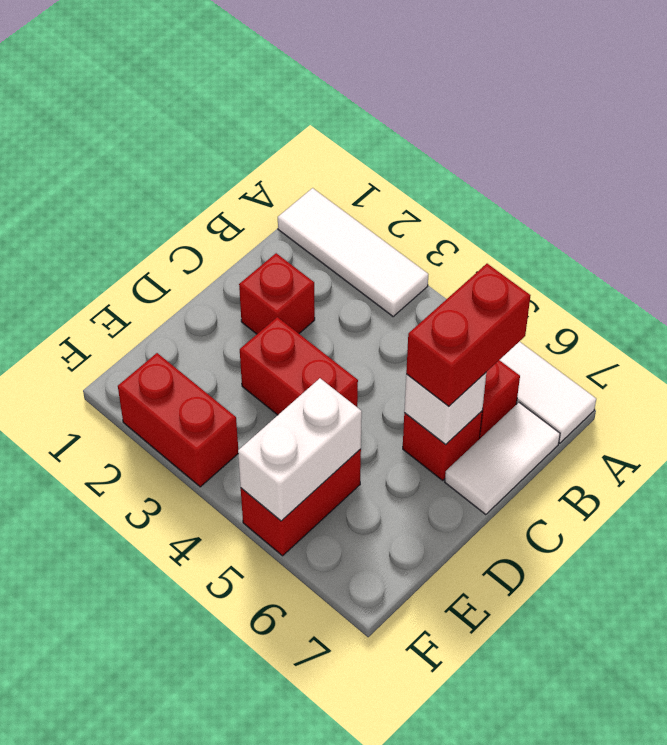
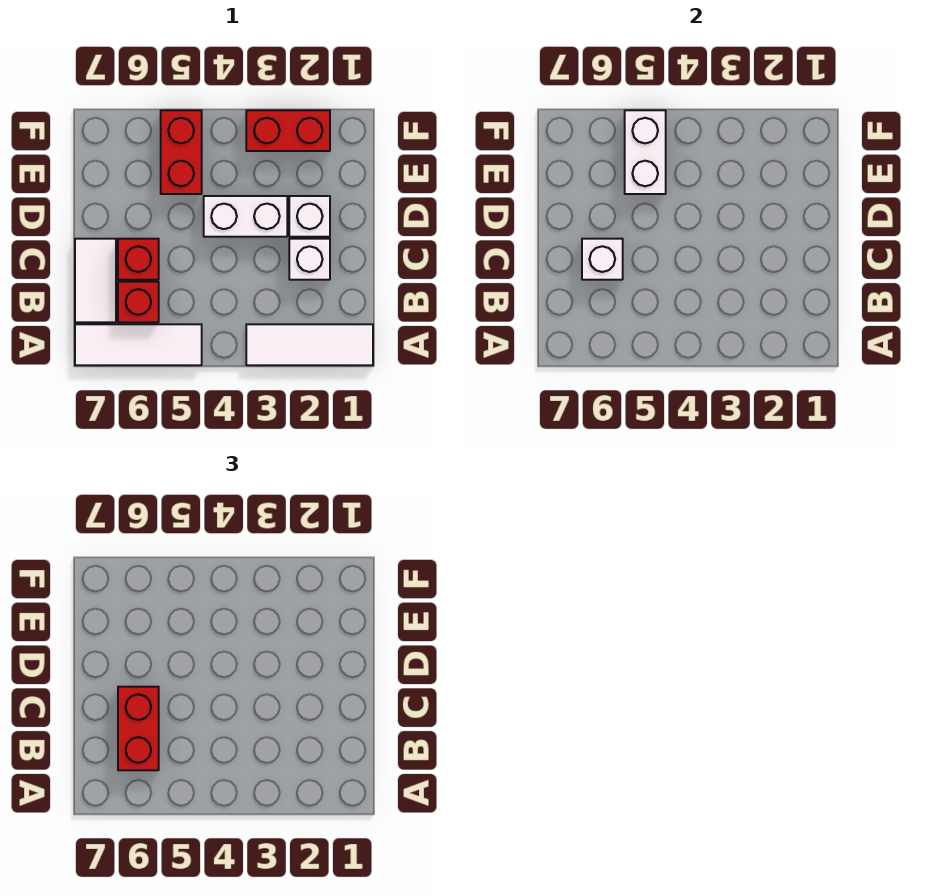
red brick C2 level 1 -> white brick C2 level 1
none -> white brick D2 level 1
red brick D3:D4 level 1 -> white brick D3:D4 level 1

